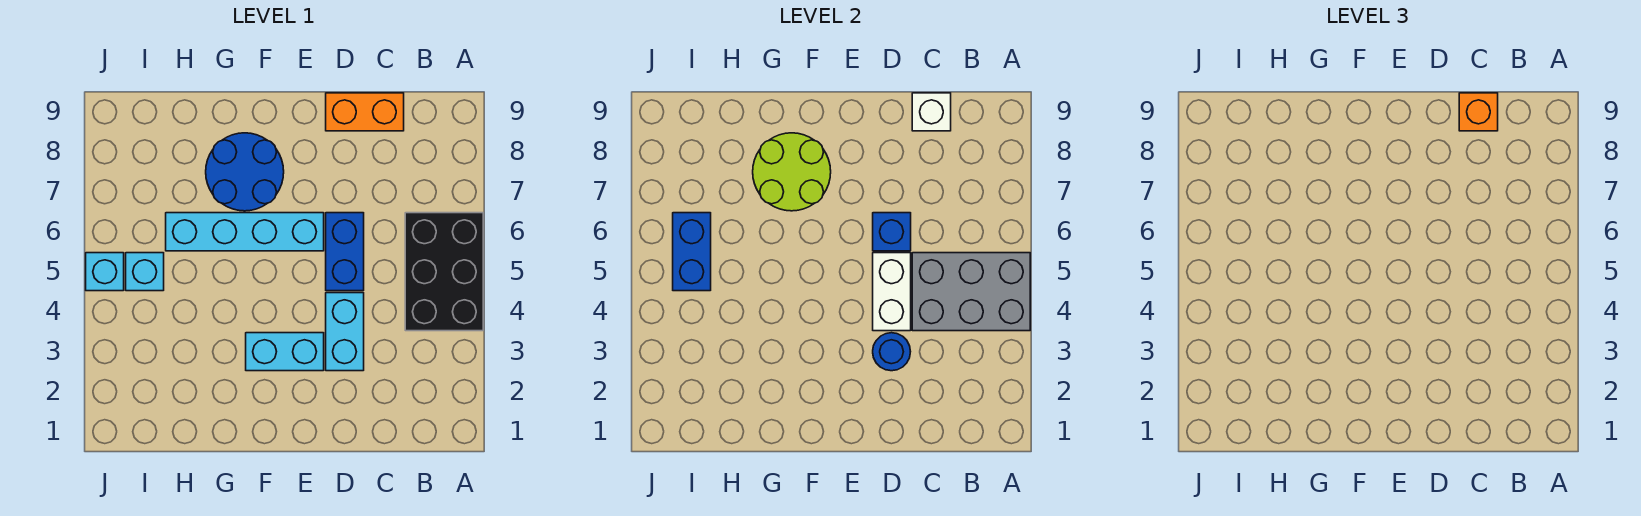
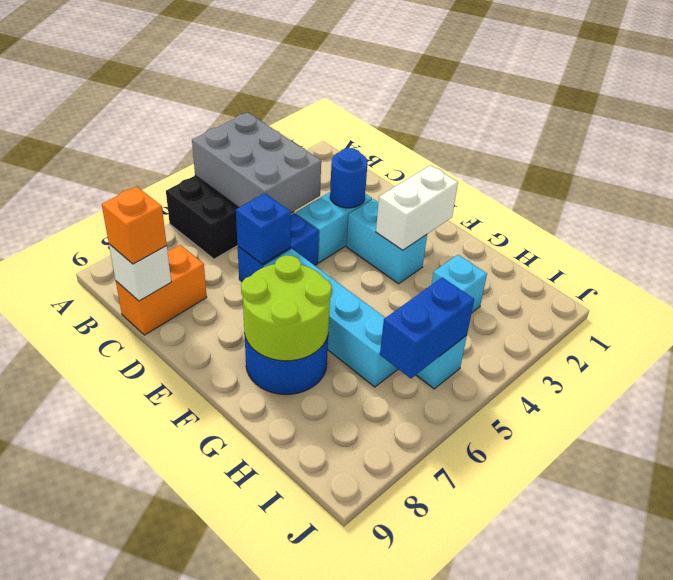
orange brick C9:D9 level 1 -> orange brick C8:C9 level 1
white brick D4:D5 level 2 -> white brick F2:F3 level 2
cyan brick J5 level 1 -> cyan brick H3 level 1

